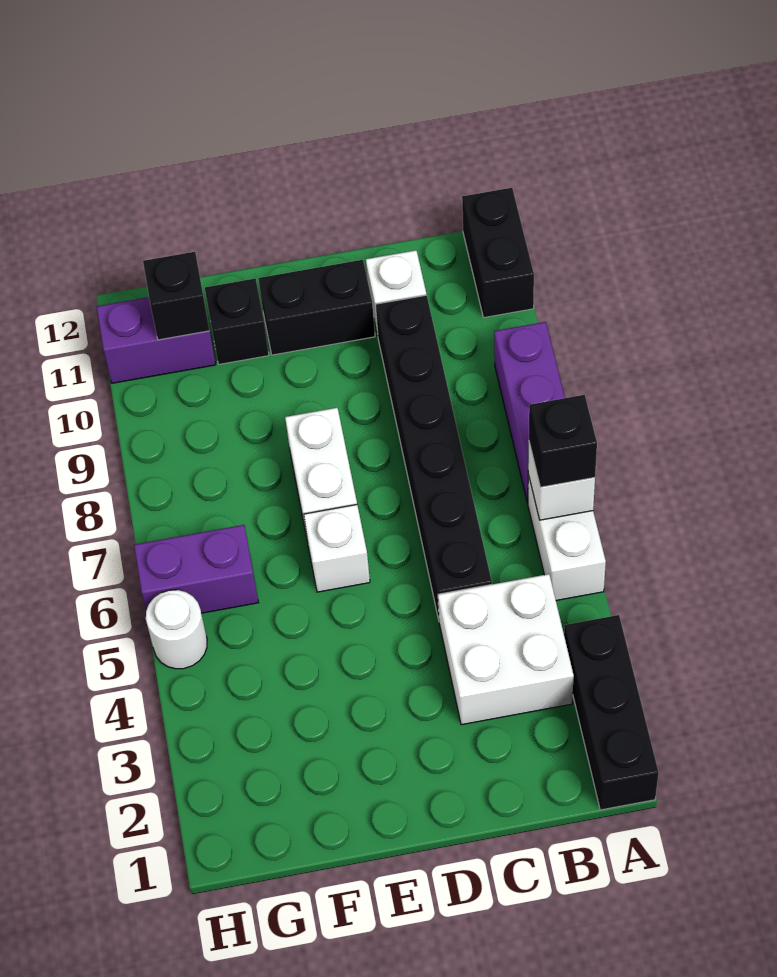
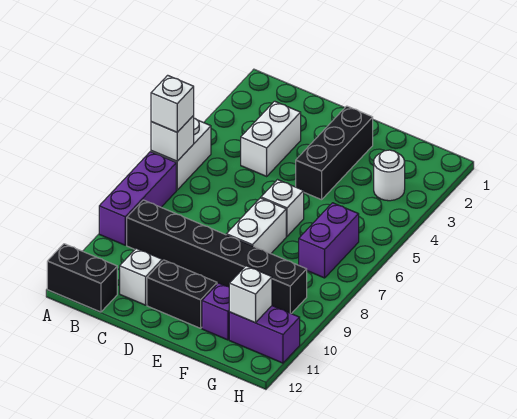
black brick A1:A3 level 1 -> black brick E2:E4 level 1
black brick A6 level 3 -> white brick A6 level 3
black brick A11:A12 level 1 -> black brick A12:B12 level 1
white brick B3:C4 level 1 -> white brick C3:C4 level 1
black brick C5:C10 level 1 -> black brick B9:G9 level 1
black brick F11 level 1 -> purple brick F11 level 1
purple brick G6:H6 level 1 -> purple brick G6:G7 level 1
black brick G11 level 2 -> white brick G11 level 2
white round brick H5 level 1 -> white round brick G3 level 1

